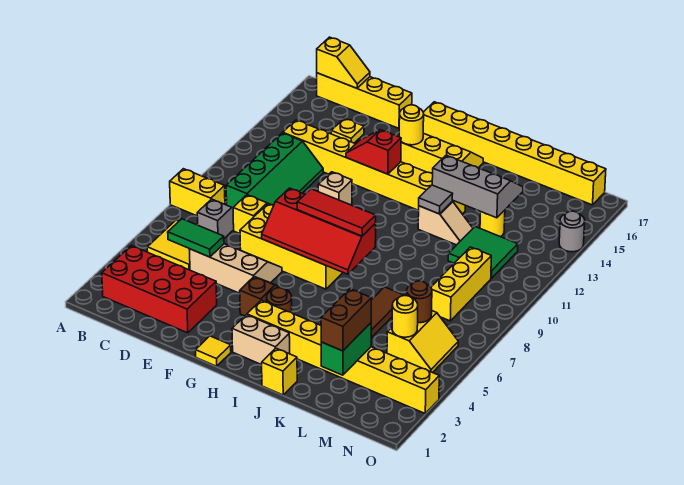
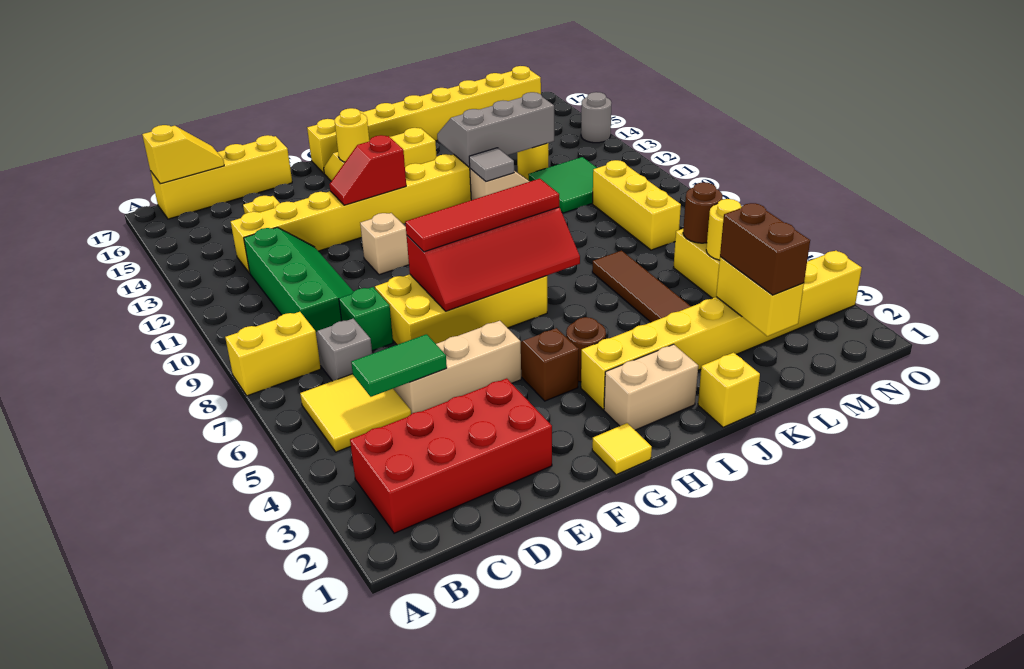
yellow brick D8 level 1 -> green brick D8 level 1
red tile G8:I8 level 3 -> red tile F8:I8 level 3
green brick L2:L3 level 2 -> yellow brick L2:L3 level 2

